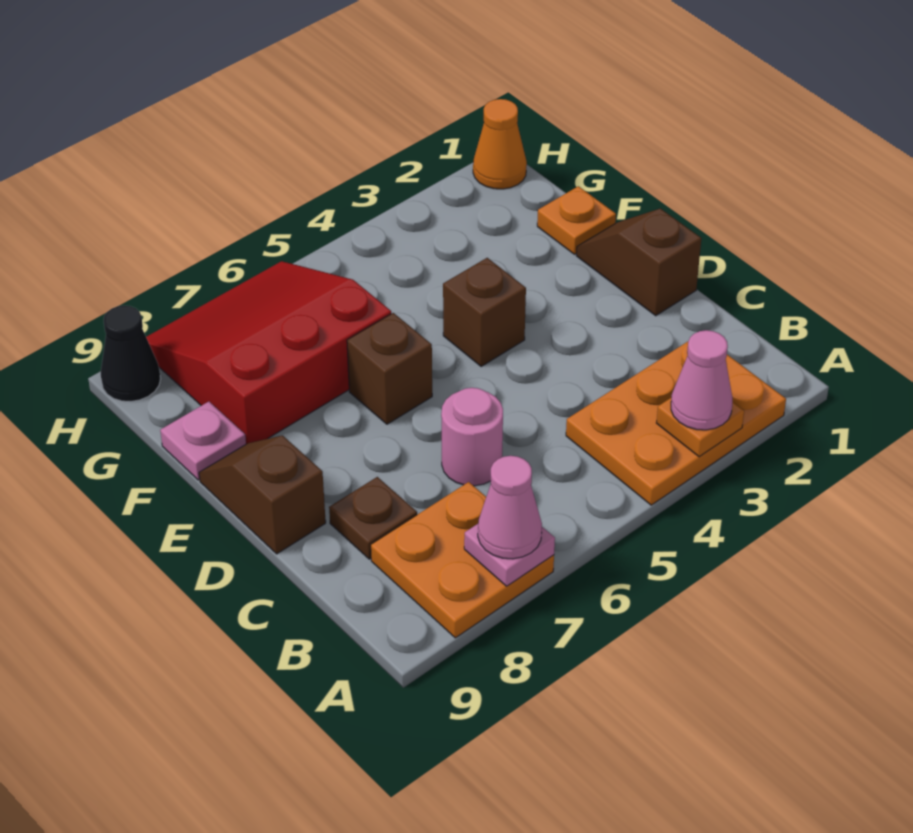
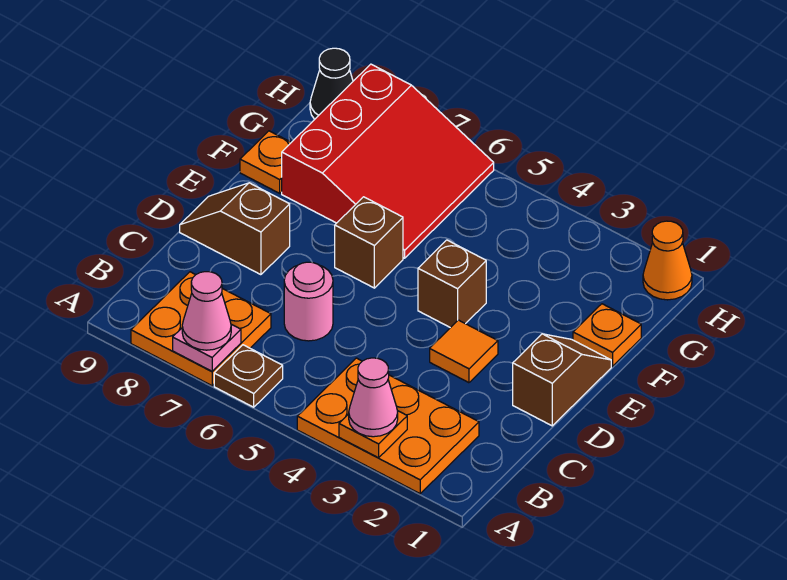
brown plate C8 level 1 -> brown plate A6 level 1
none -> orange tile D3 level 1
brown slope D9:E9 level 1 top D -> brown slope D8:D9 level 1 top 8
red slope F6:H8 level 1 top F -> red slope F6:H8 level 1 top 8
pink plate F9 level 1 -> orange plate F9 level 1

